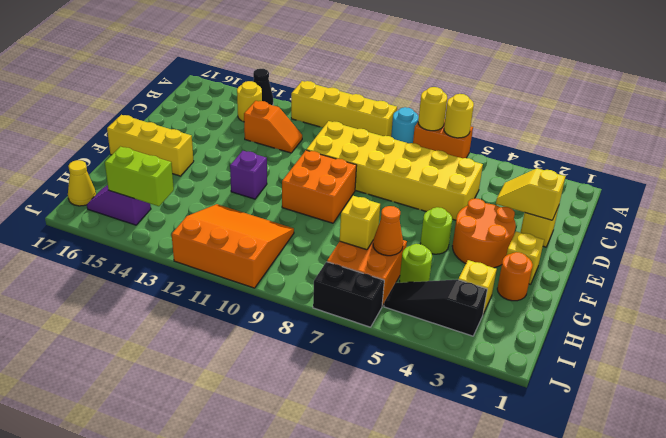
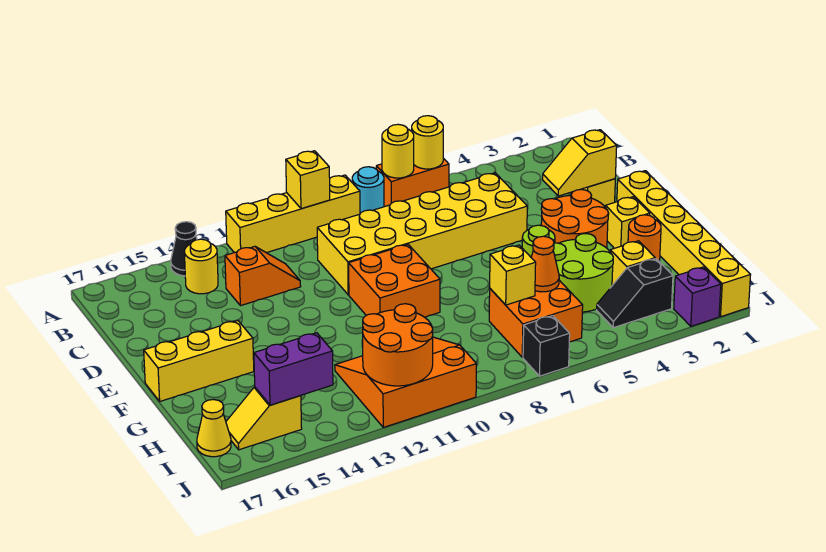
none -> yellow brick A10 level 2
none -> yellow brick E1:J1 level 1
purple brick F12 level 1 -> purple brick J2 level 1
lime round brick H5 level 1 -> lime round brick G4:H5 level 1
black slope I3:I5 level 1 top 3 -> black slope I3:I4 level 1 top 3
none -> orange round brick I11:J12 level 2
lime brick I14:I15 level 2 -> purple brick I14:I15 level 2
purple slope I15:I16 level 1 top 15 -> yellow slope I15:I16 level 1 top 15
black brick J6:J7 level 1 -> black brick J7 level 1

